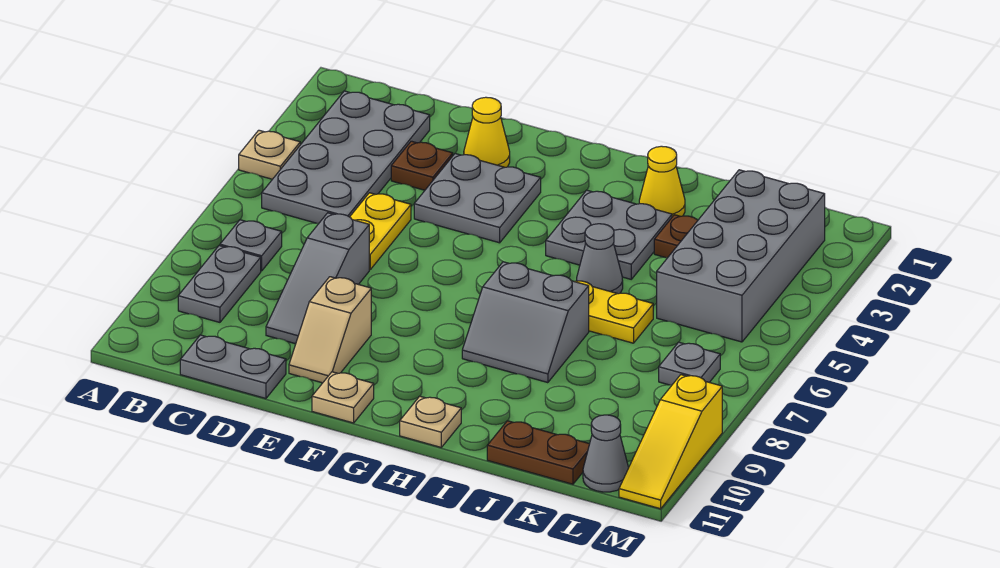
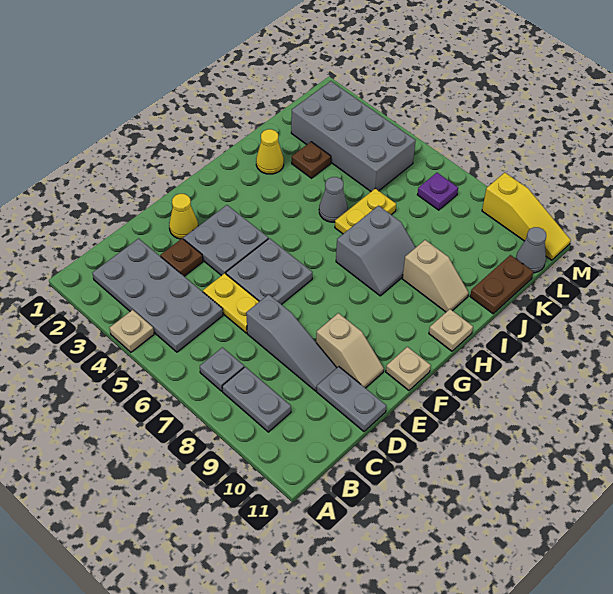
grey plate C11:D11 level 1 -> grey plate D10:D11 level 1
grey plate H3:I4 level 1 -> grey plate E5:F6 level 1
none -> tan slope I9:I10 level 1 top 9
grey plate L7 level 1 -> purple plate L7 level 1

